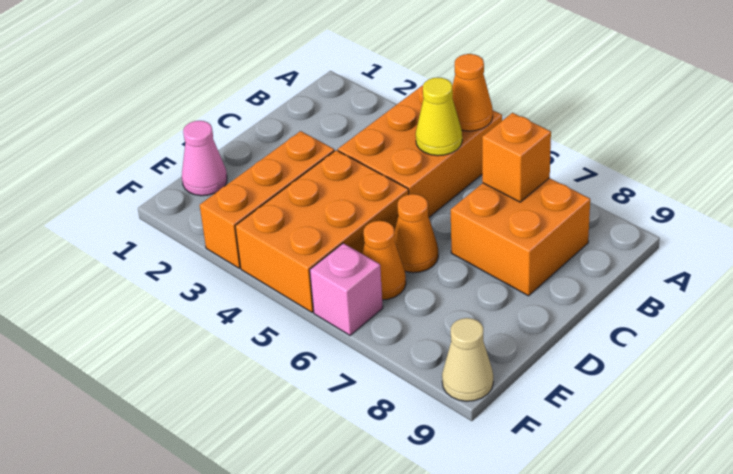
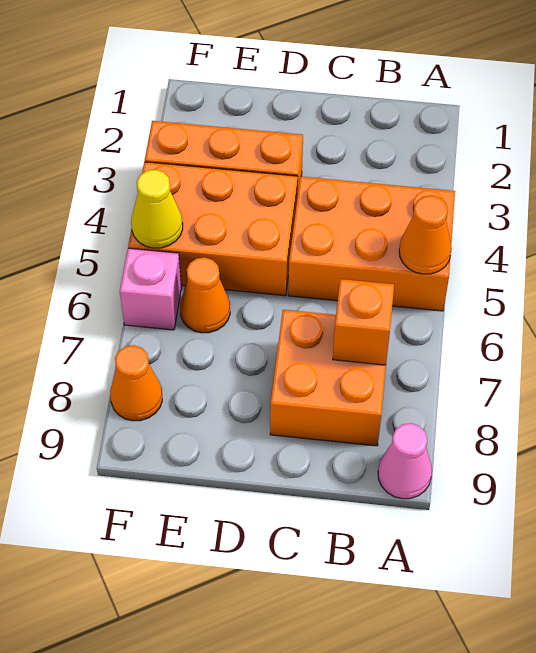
yellow cone B5 level 2 -> yellow cone F5 level 2
orange cone D6 level 1 -> orange cone F8 level 1
pink cone E1 level 1 -> pink cone A9 level 1
tan cone F9 level 1 -> none

